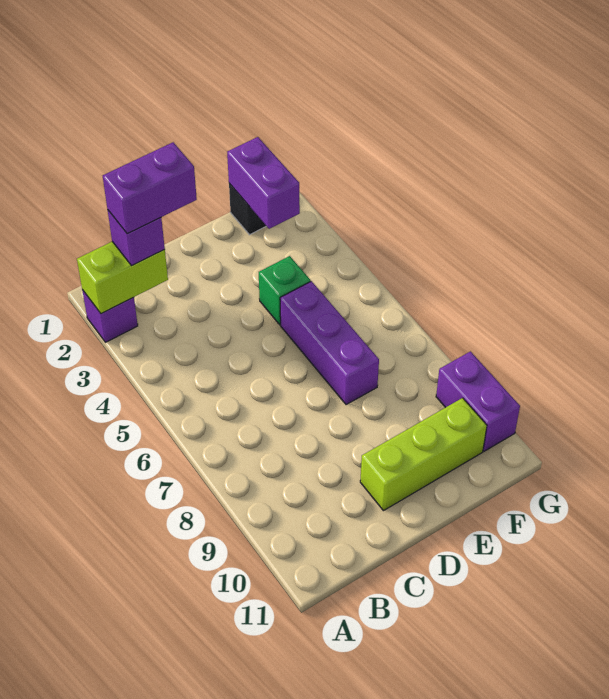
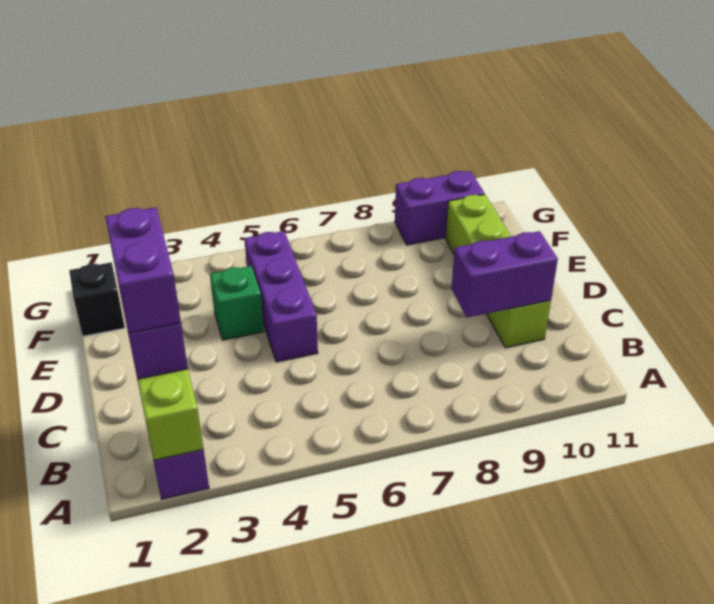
lime brick D10:F10 level 1 -> lime brick C10:F10 level 1
purple brick E5:E7 level 1 -> purple brick D5:F5 level 1
purple brick F1:F2 level 2 -> purple brick C9:C10 level 2

